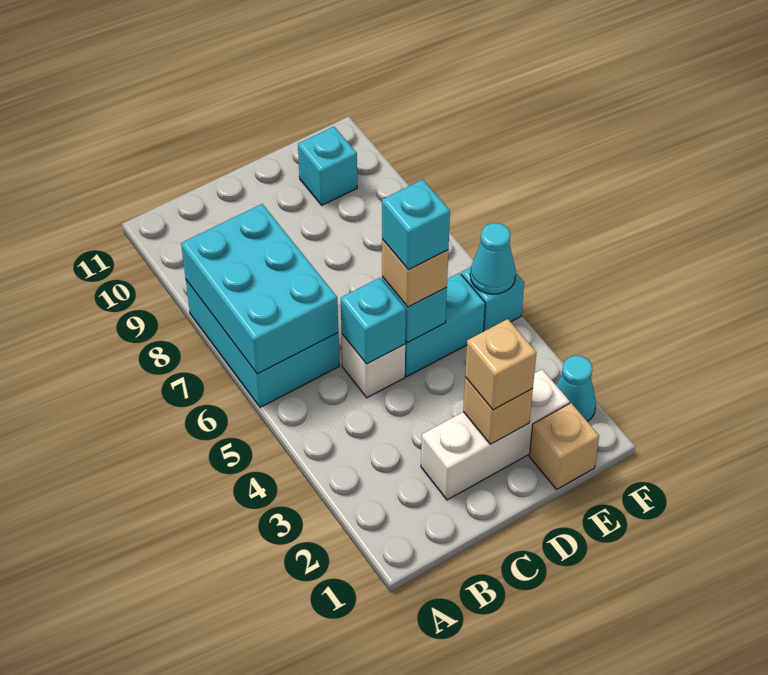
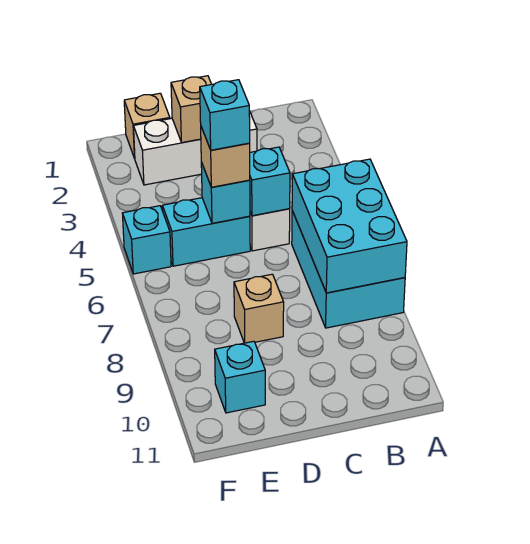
tan brick D2 level 3 -> tan brick D8 level 1
cyan cone F2 level 1 -> none
cyan cone F5 level 2 -> none

